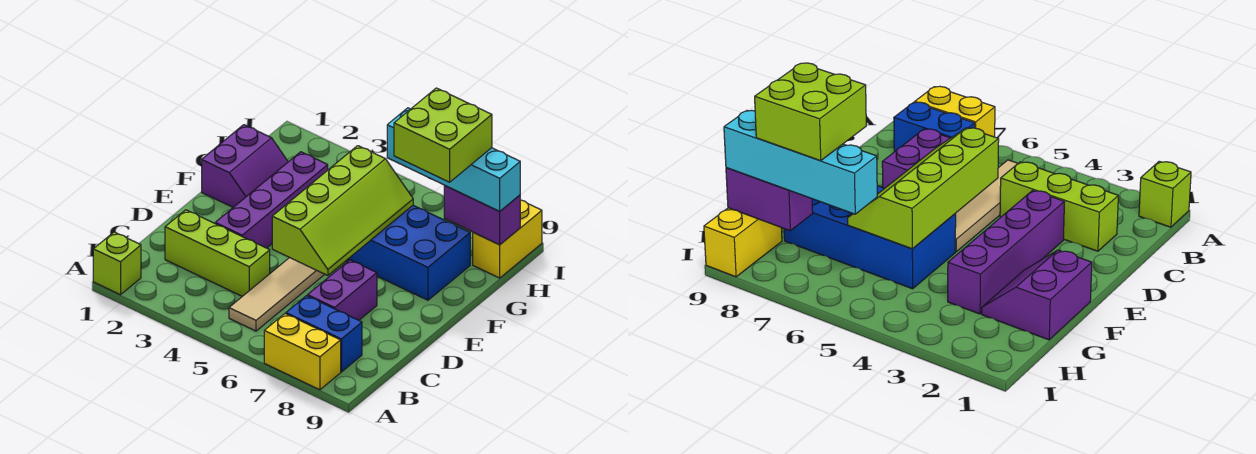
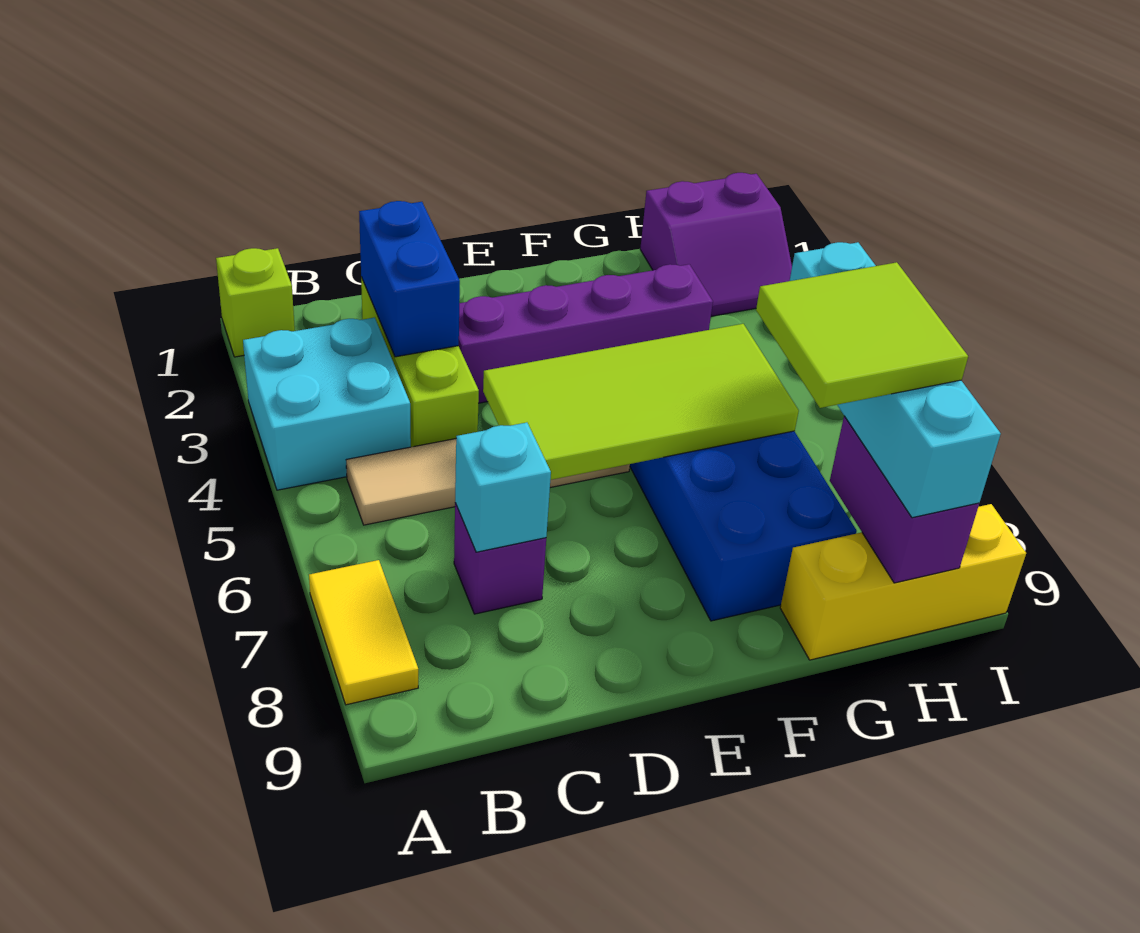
none -> cyan brick A3:B4 level 1
yellow brick A7:A8 level 1 -> yellow tile A7:A8 level 1
blue brick B7:B8 level 1 -> blue brick C2:C3 level 2
purple brick C7:D7 level 1 -> purple brick C7 level 1
none -> cyan brick C7 level 2
lime slope D5:G6 level 2 top 5 -> lime tile D5:G6 level 2
purple slope F1:G2 level 1 top 1 -> purple slope H1:I2 level 1 top 1
lime brick G7:H8 level 4 -> lime tile G7:H8 level 4
yellow brick H9:I9 level 1 -> yellow brick G9:I9 level 1

